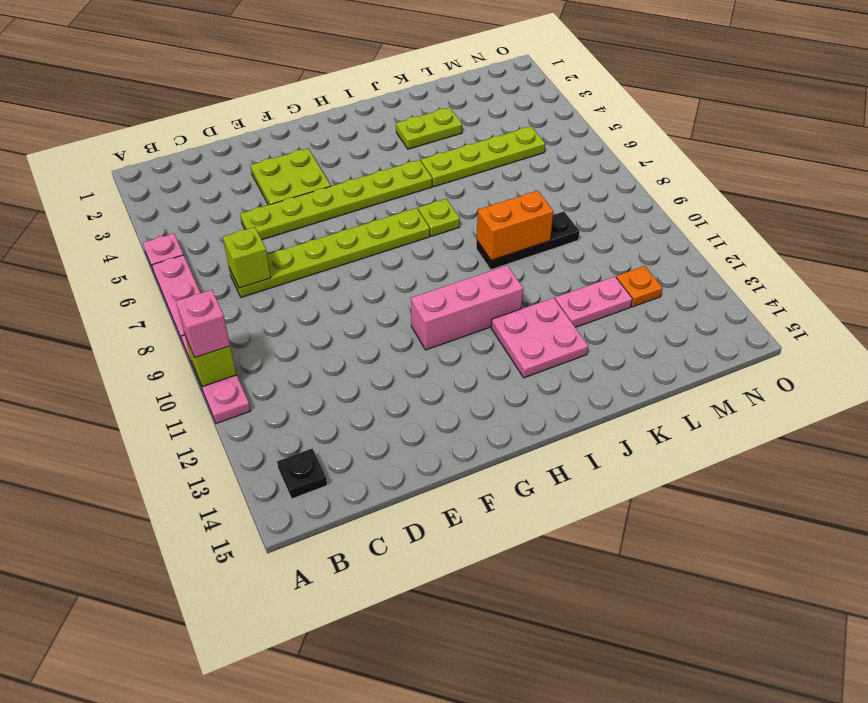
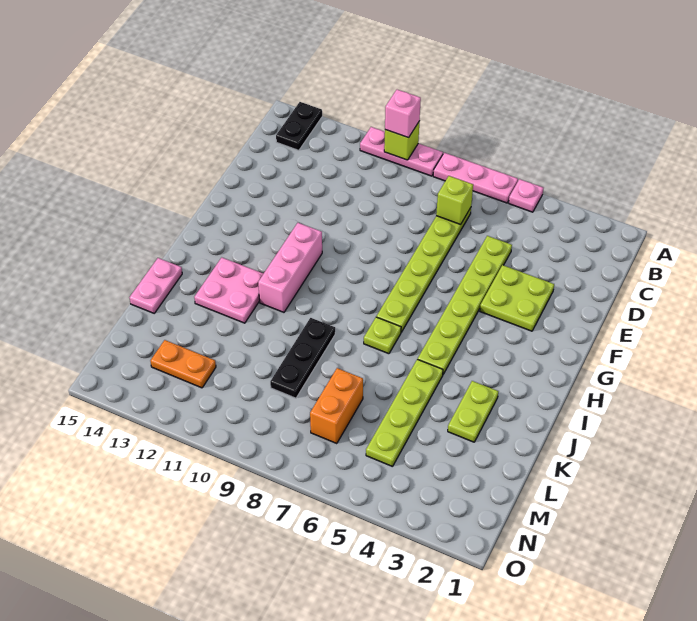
black plate B14 level 1 -> black plate A14:B14 level 1
orange brick J9:K9 level 2 -> orange brick L7:M7 level 1
pink plate K12:L12 level 1 -> pink plate J15:K15 level 1
orange plate M12 level 1 -> orange plate M12:M13 level 1

